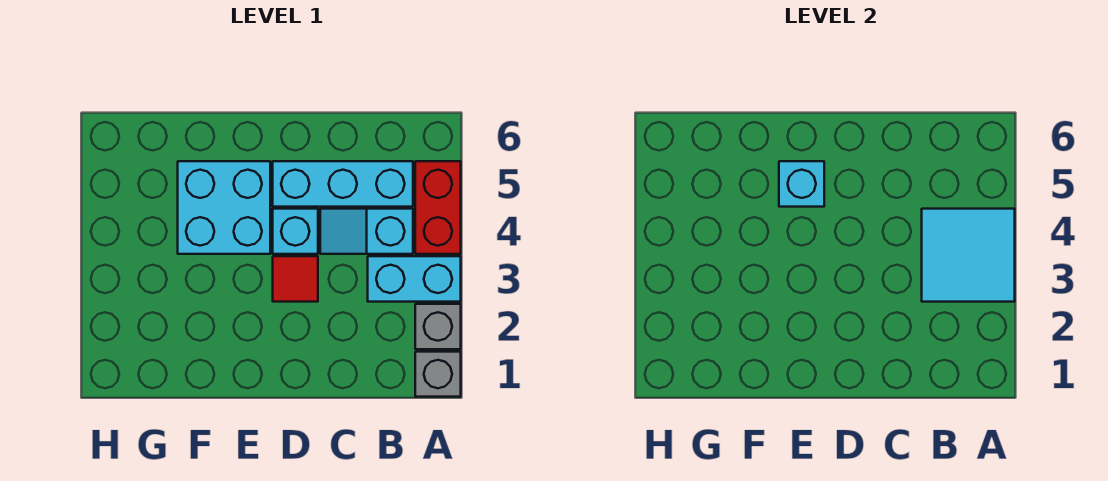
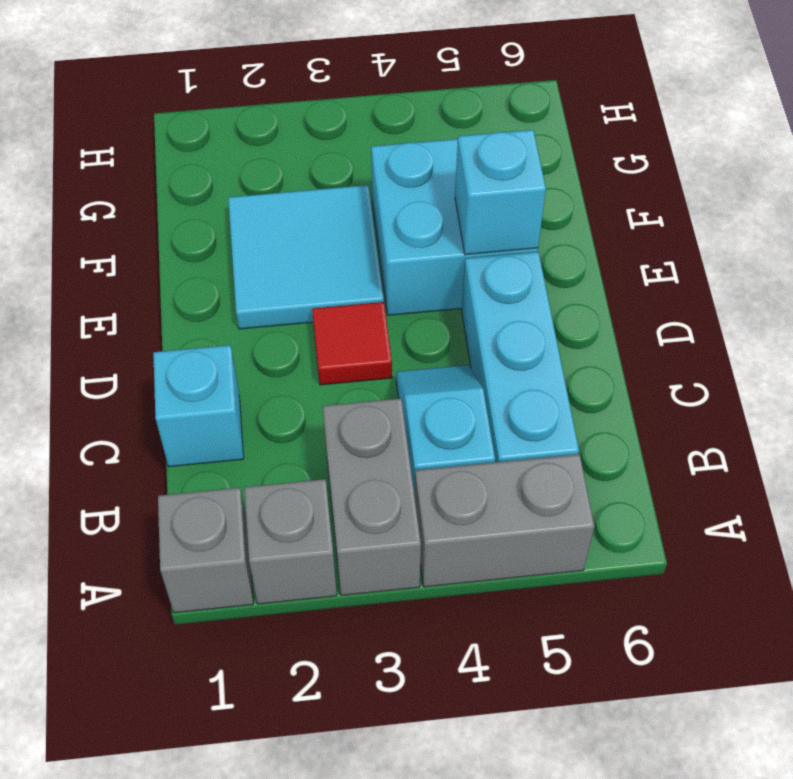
cyan brick A3:B3 level 1 -> grey brick A3:B3 level 1
cyan tile A3:B4 level 2 -> cyan tile E2:F3 level 1
red brick A4:A5 level 1 -> grey brick A4:A5 level 1
cyan brick D4 level 1 -> cyan brick C1 level 1

